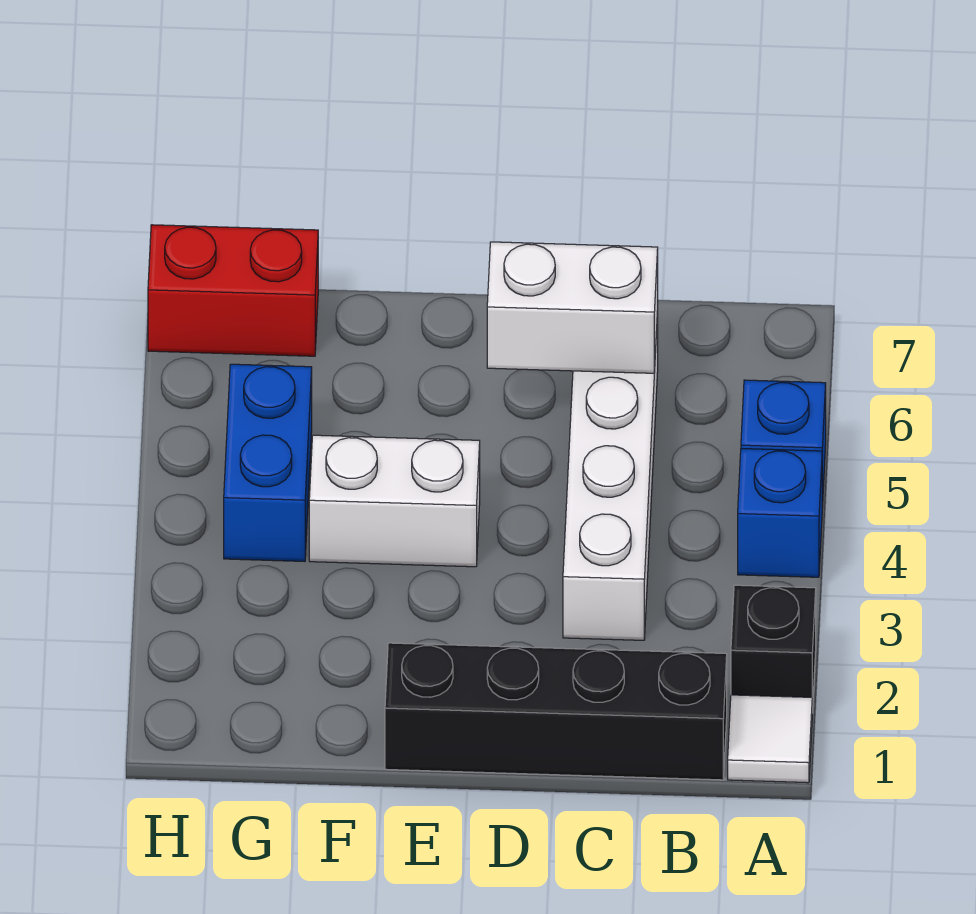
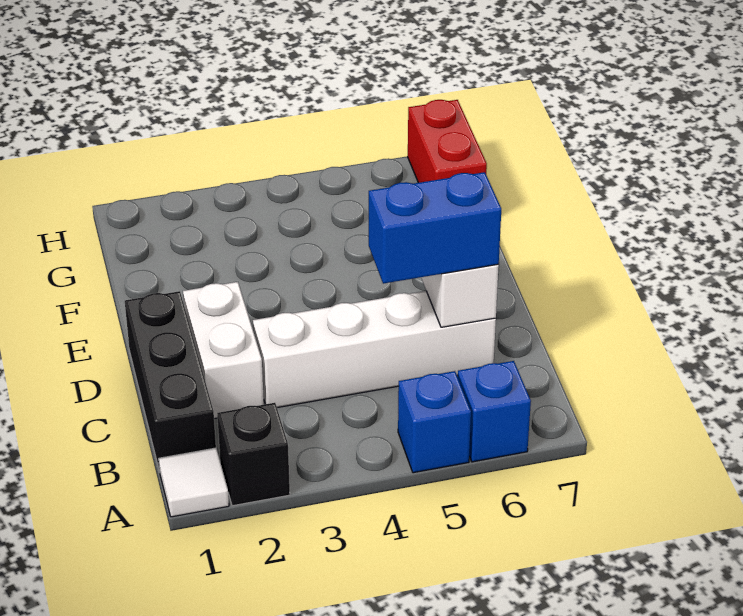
blue brick A4 level 1 -> blue brick A6 level 1
black brick B1:E1 level 1 -> black brick B1:D1 level 1
white brick E4:F4 level 1 -> white brick C2:D2 level 1
blue brick G4:G5 level 1 -> blue brick C5:C6 level 3

